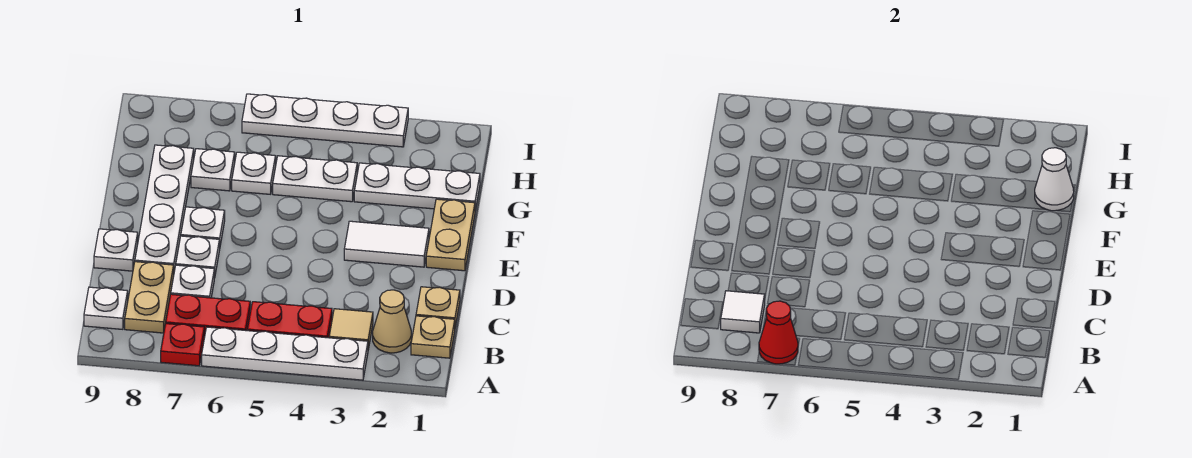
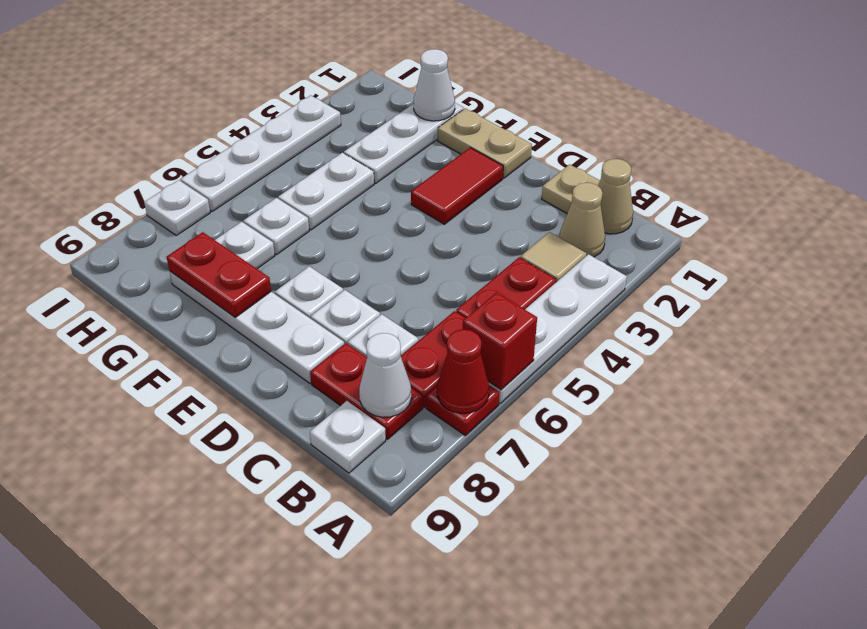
none -> red brick A6 level 2
tan plate B1 level 1 -> tan cone B1 level 1
tan plate B8:C8 level 1 -> red plate B8:C8 level 1
white tile B8 level 2 -> white cone B8 level 2
white plate D9 level 1 -> white plate I7 level 1
white tile E2:E3 level 1 -> red tile E2:E3 level 1
none -> red plate F8:G8 level 2

